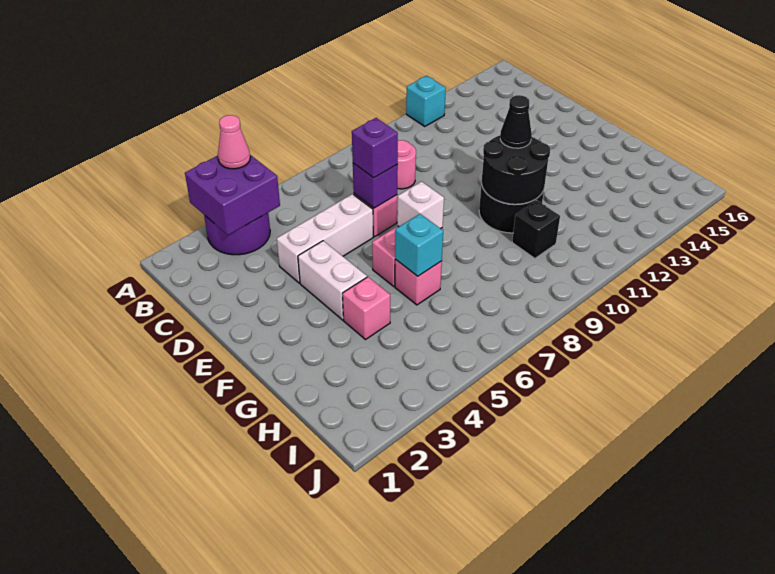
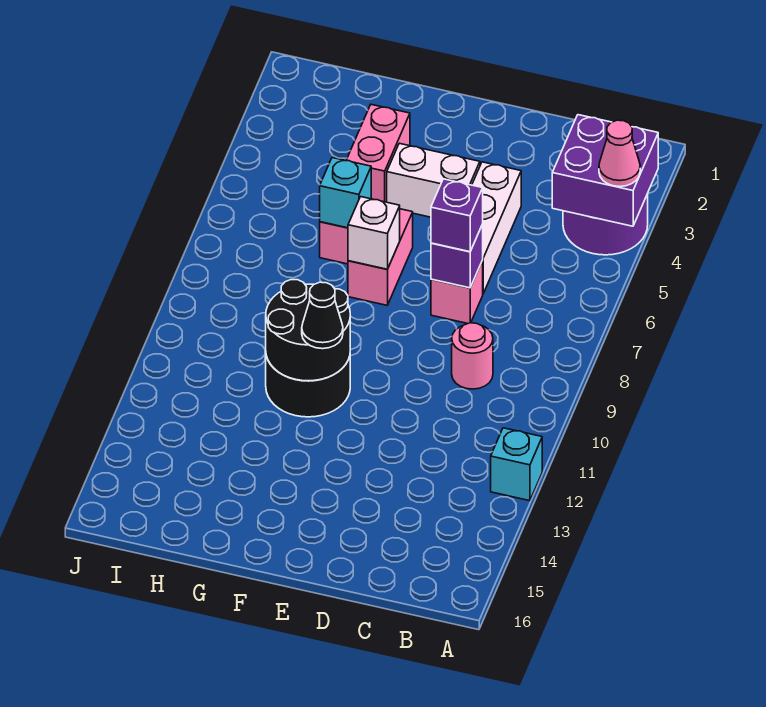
pink brick G4 level 1 -> pink brick G3:G4 level 1
black brick H10 level 1 -> none

